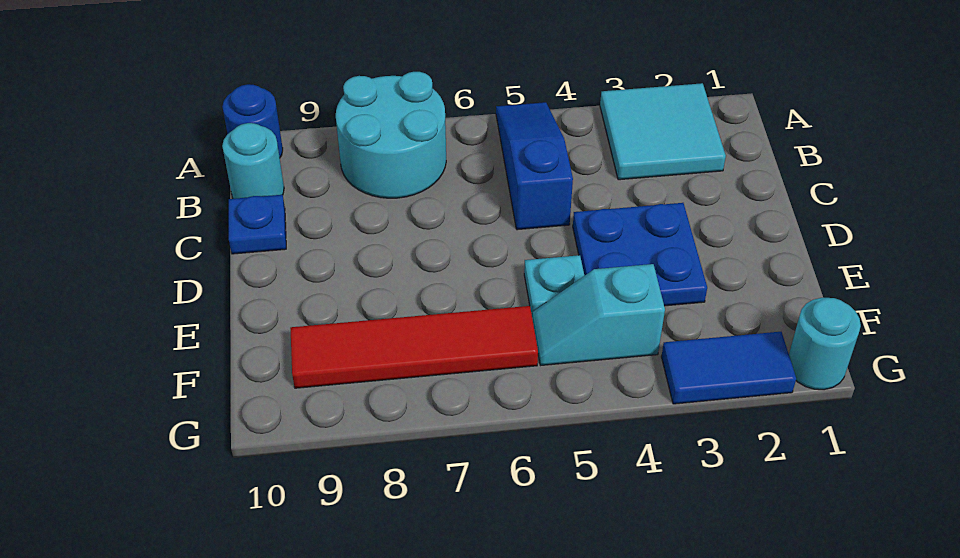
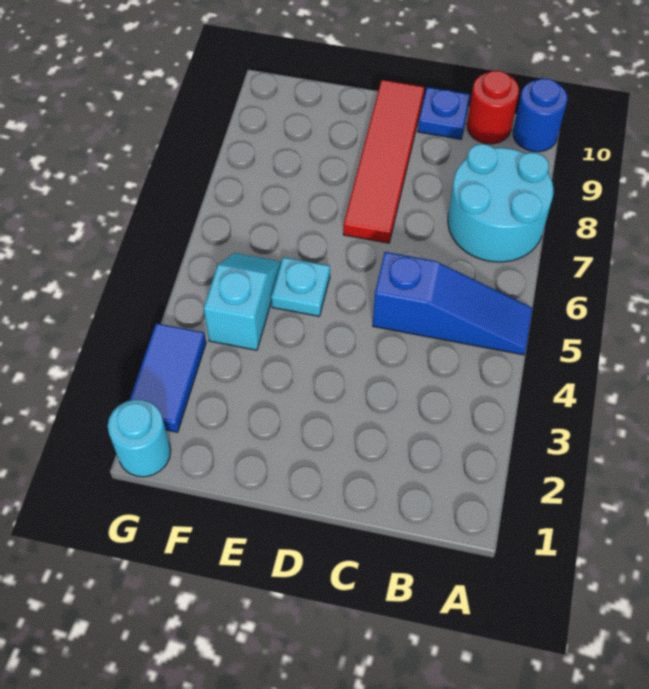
cyan tile A2:B3 level 1 -> none
cyan round brick B10 level 1 -> red round brick B10 level 1
blue plate D3:E4 level 1 -> none
red tile F6:F9 level 1 -> red tile D7:D10 level 1

